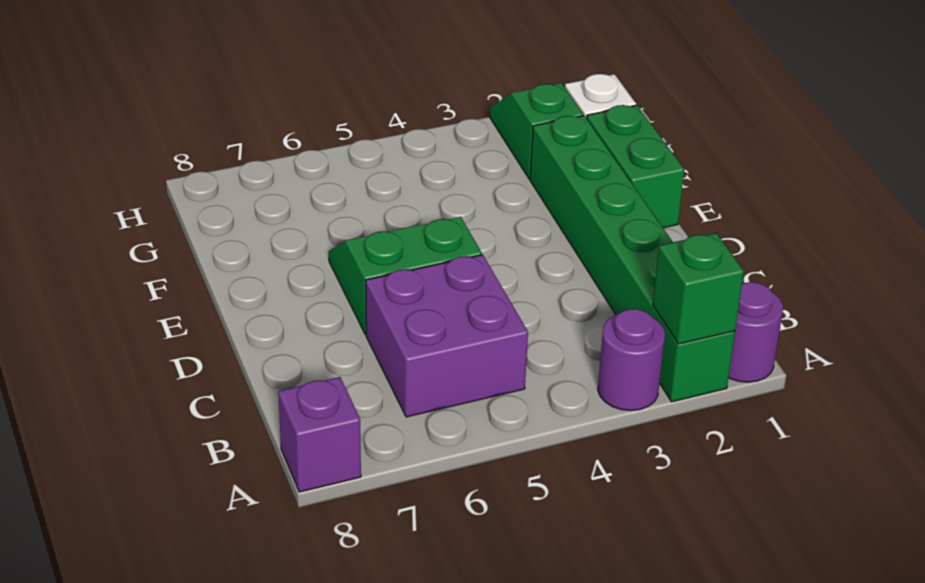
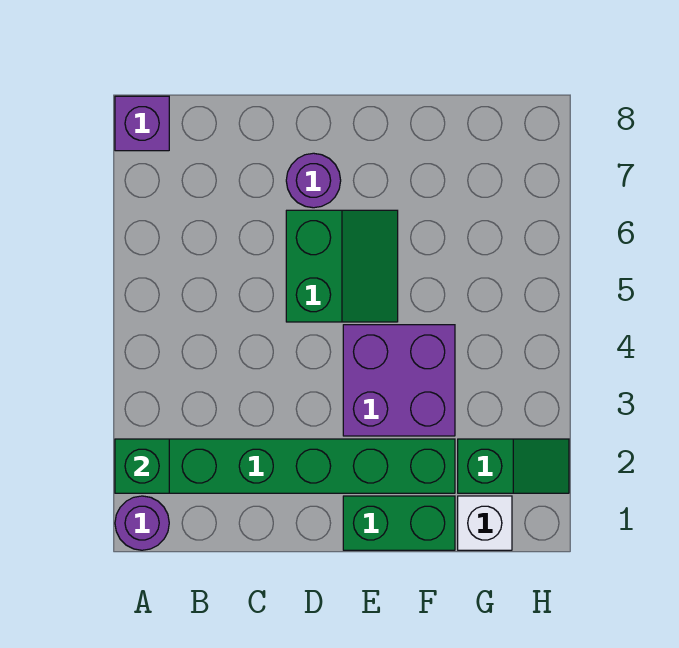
purple round brick A3 level 1 -> purple round brick D7 level 1
purple brick B5:C6 level 1 -> purple brick E3:F4 level 1

